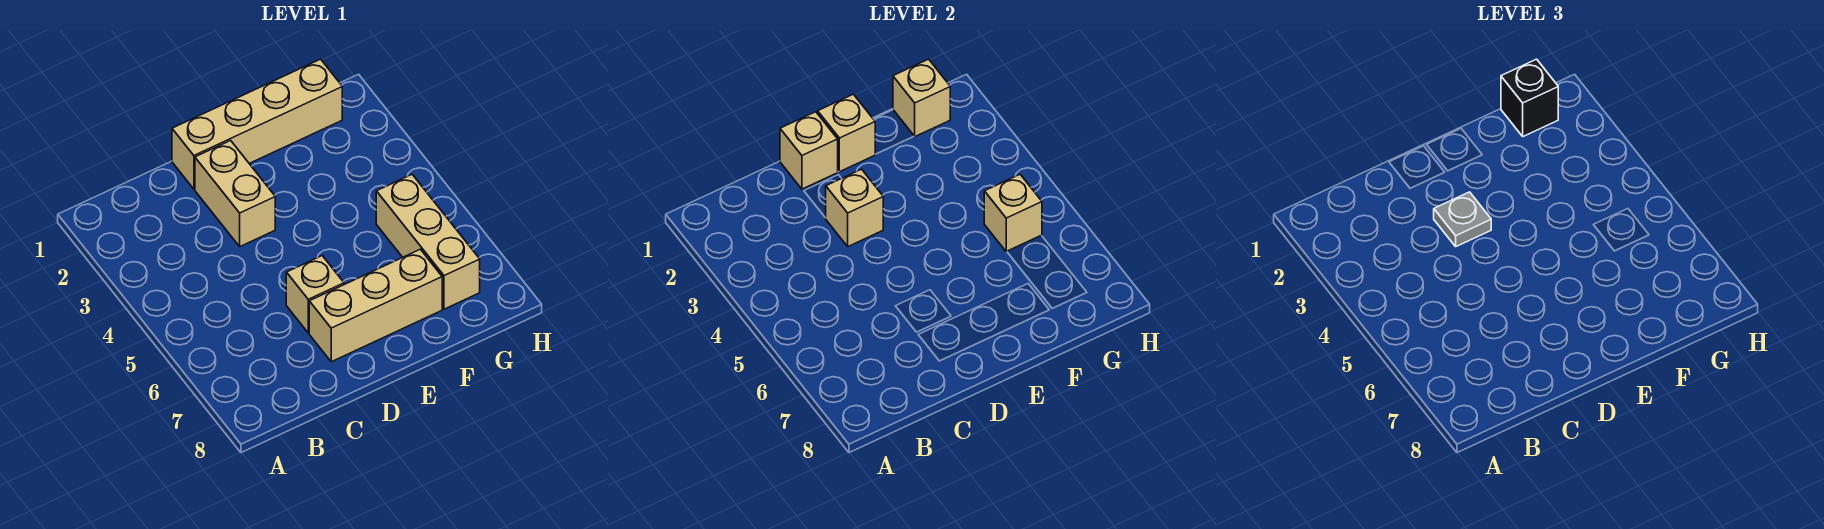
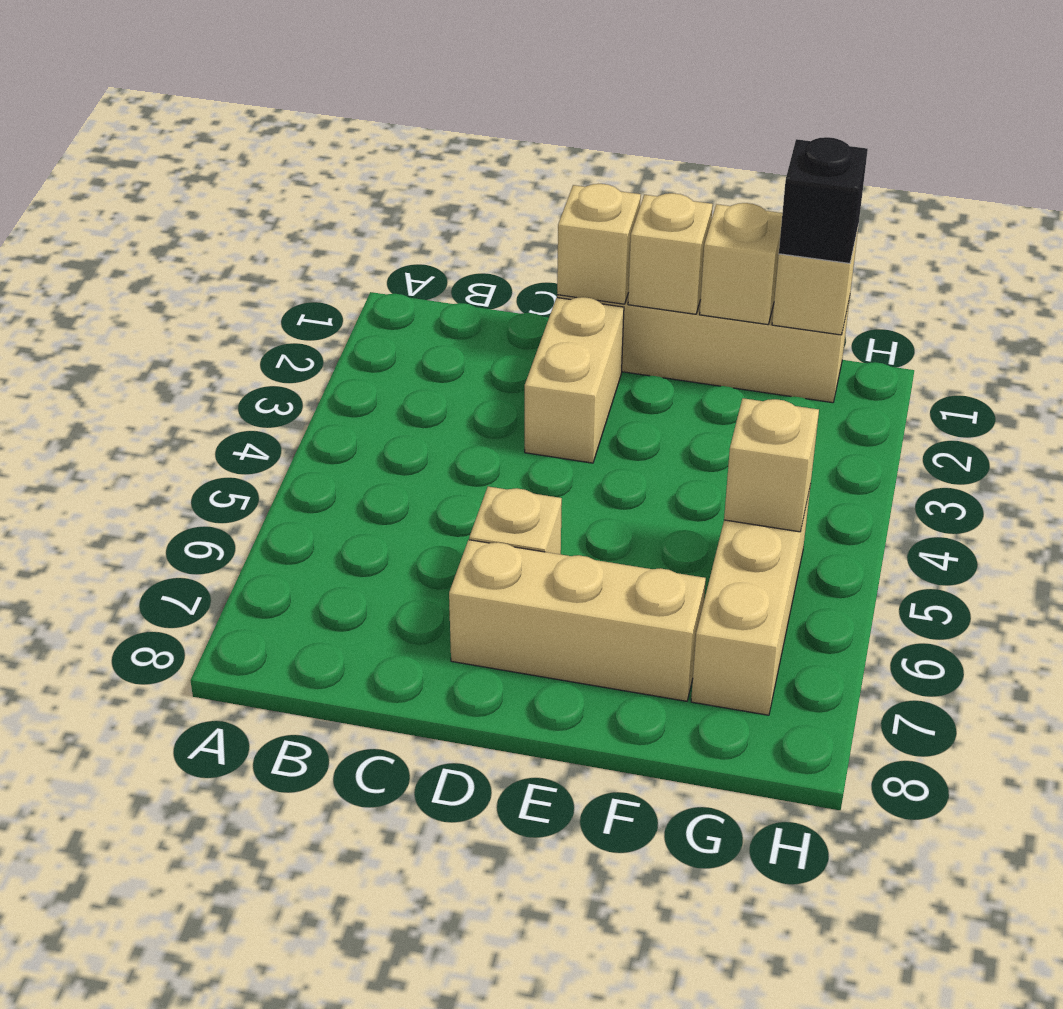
tan brick D3 level 2 -> tan brick F1 level 2
grey plate D3 level 3 -> none

